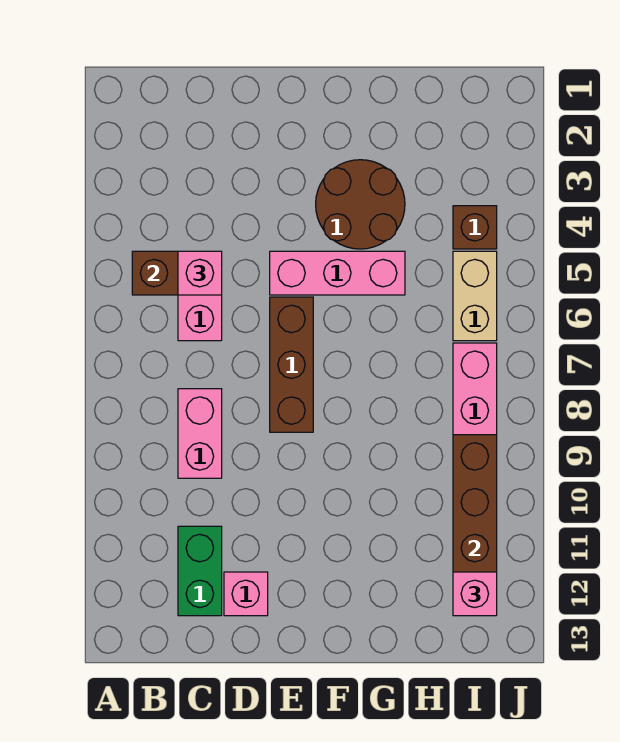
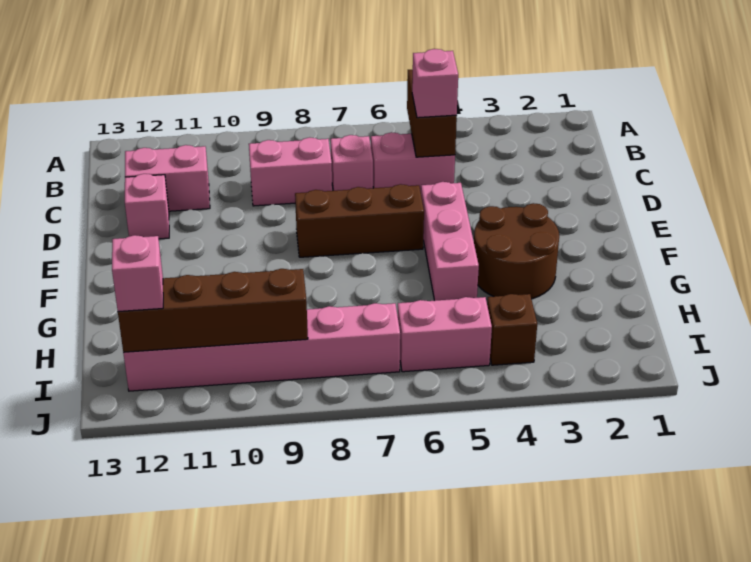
none -> pink brick C7 level 1
green brick C11:C12 level 1 -> pink brick C11:C12 level 1
tan brick I5:I6 level 1 -> pink brick I5:I6 level 1

